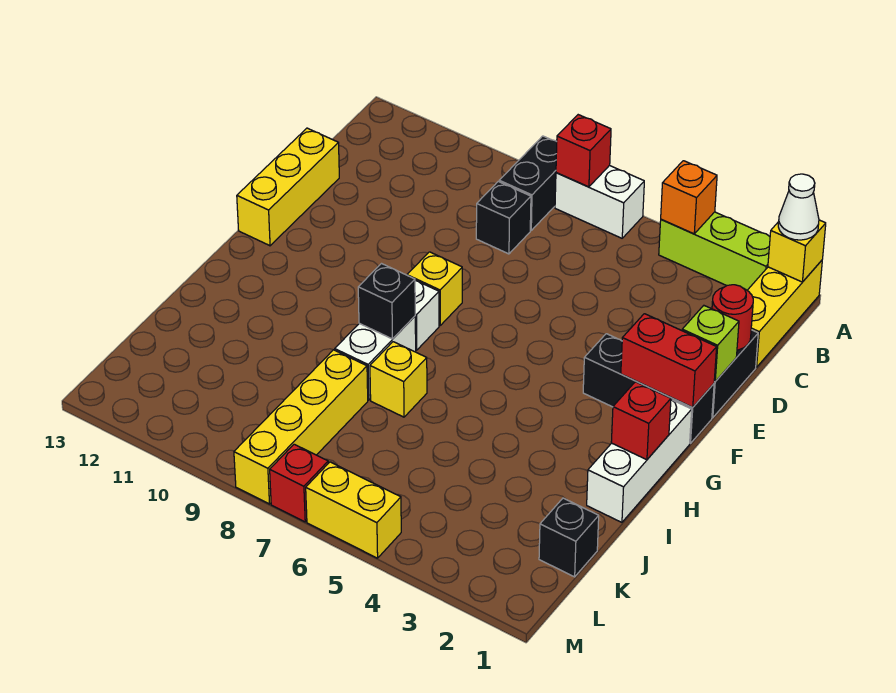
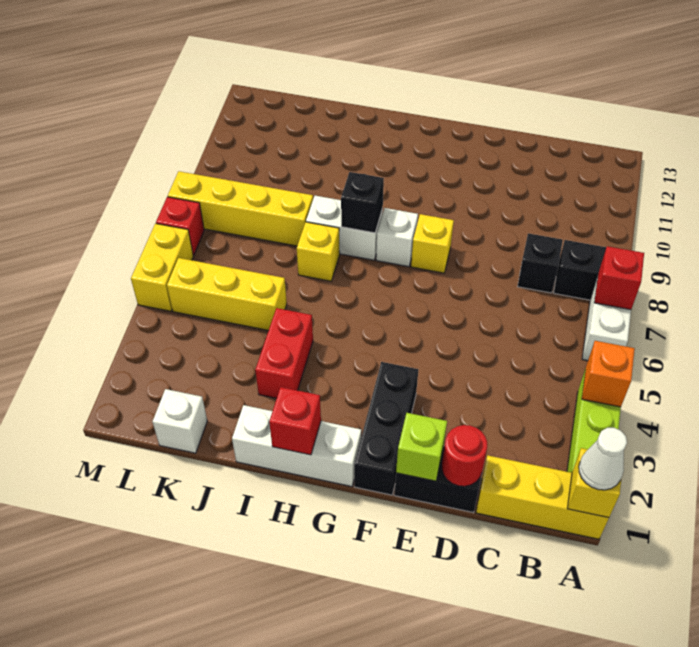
yellow brick D13:F13 level 1 -> yellow brick J5:L5 level 1
red brick F1:F2 level 2 -> red brick I3:I4 level 1
black brick K1 level 1 -> white brick K1 level 1

